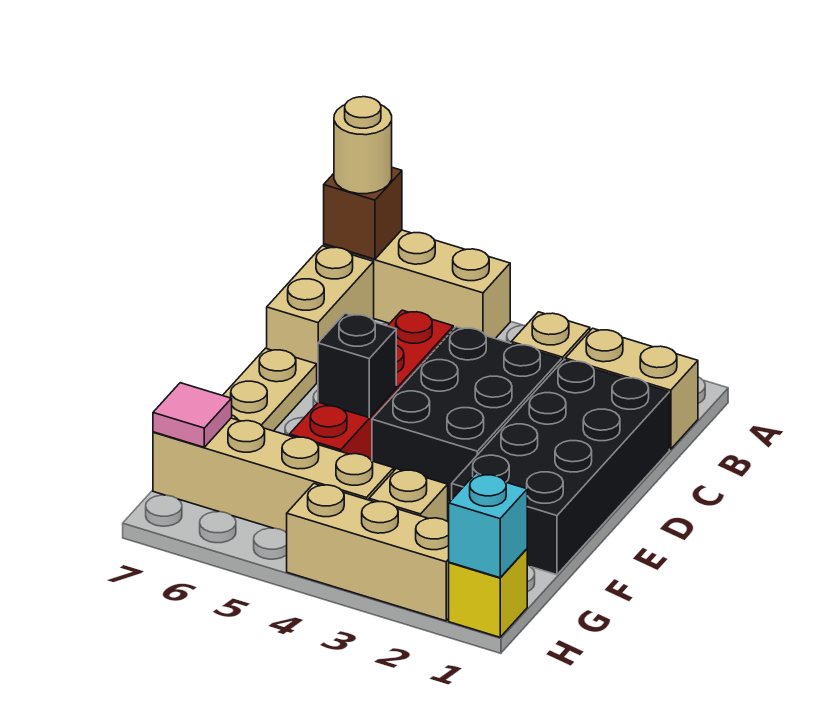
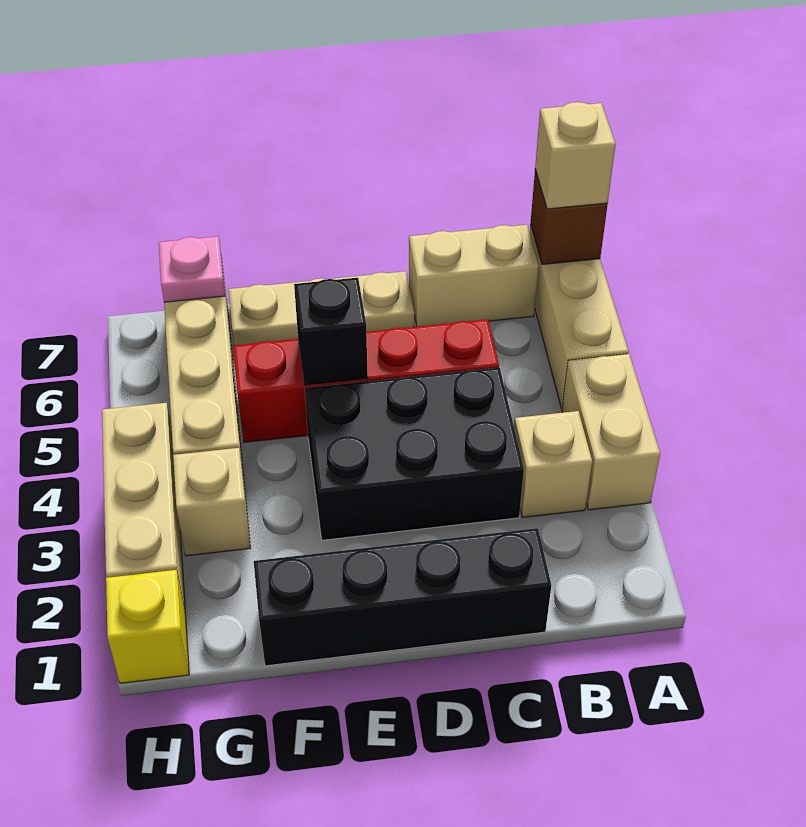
tan round brick A7 level 3 -> tan brick A7 level 3
tan brick B1:B2 level 1 -> tan brick A3:A4 level 1
black brick C1:F2 level 1 -> black brick C1:F1 level 1
pink tile G7 level 2 -> pink plate G7 level 2
cyan brick H1 level 2 -> none

